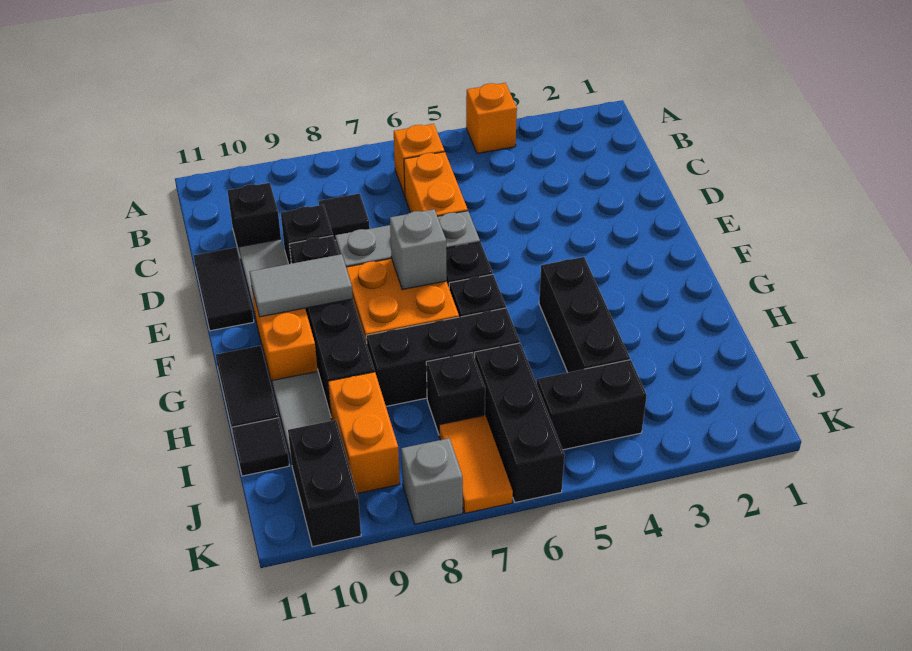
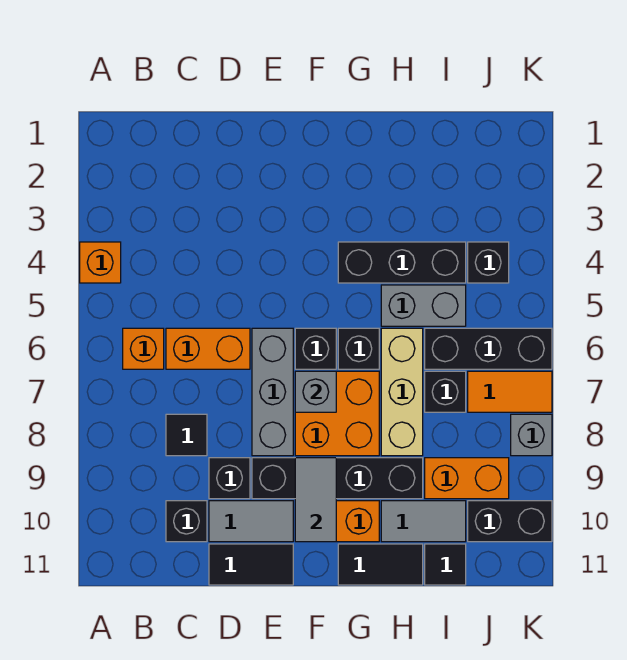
none -> grey brick H5:I5 level 1
black brick H6:H8 level 1 -> tan brick H6:H8 level 1
black brick J4:J5 level 1 -> black brick J4 level 1

